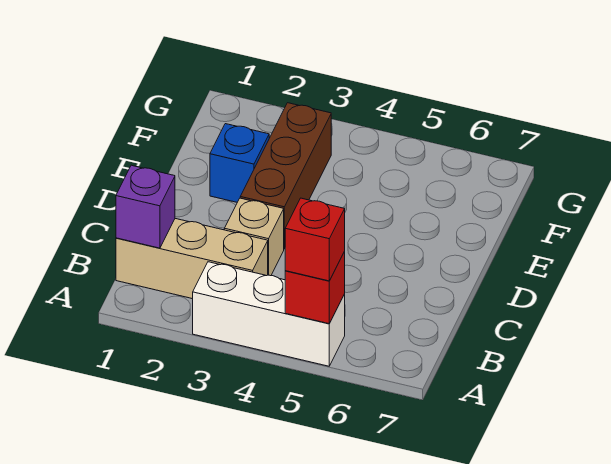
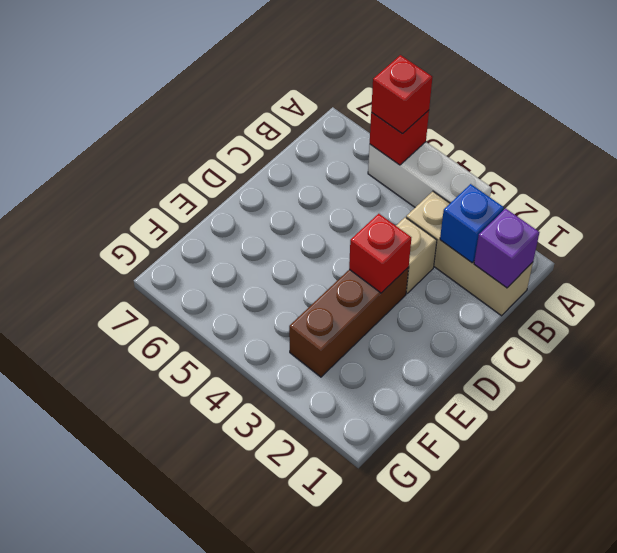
none -> red brick D3 level 2
blue brick E2 level 1 -> blue brick B2 level 2

